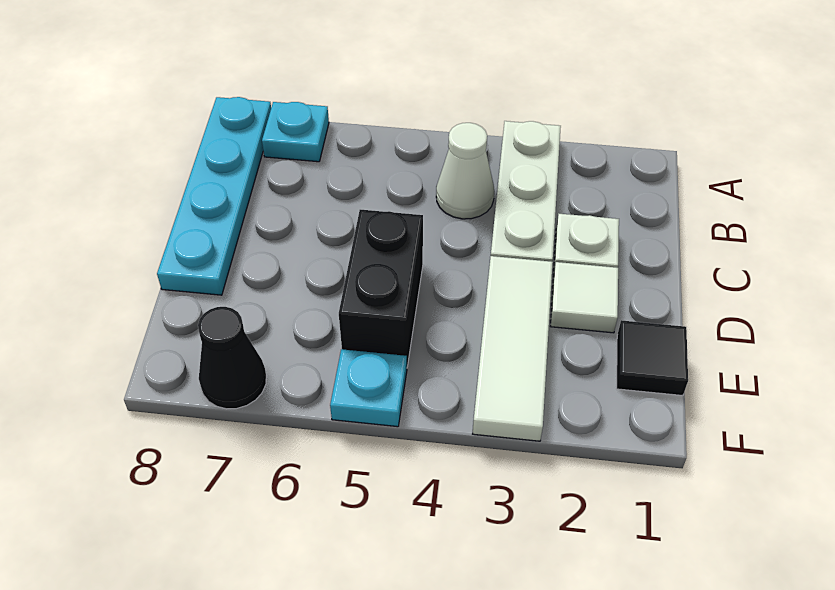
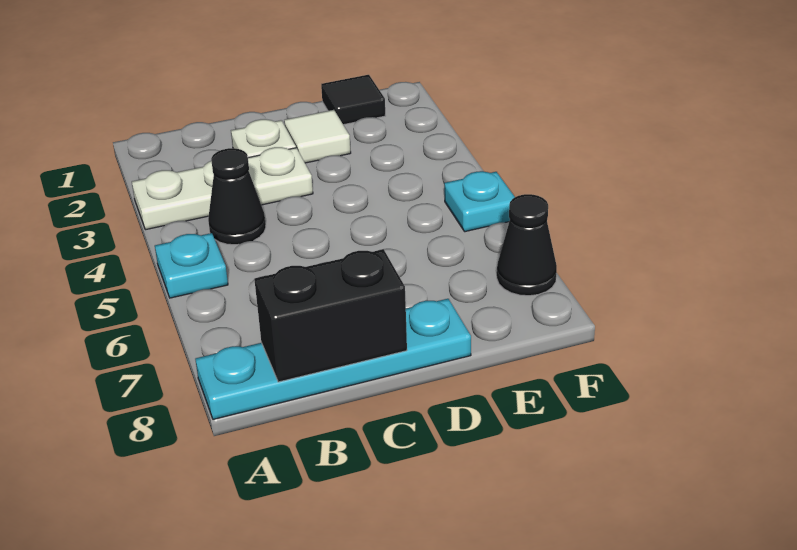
cyan plate A7 level 1 -> cyan plate A5 level 1
white cone B4 level 1 -> black cone B4 level 1
white tile D3:F3 level 1 -> none
black brick D5:E5 level 1 -> black brick B8:C8 level 2

